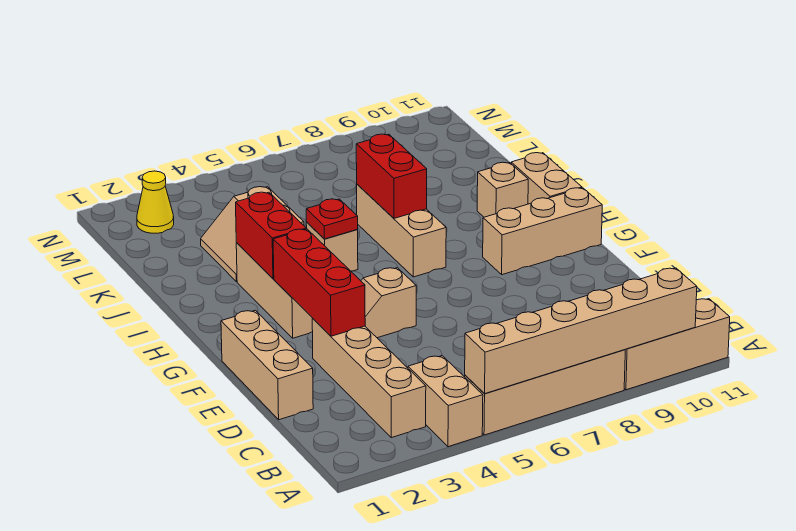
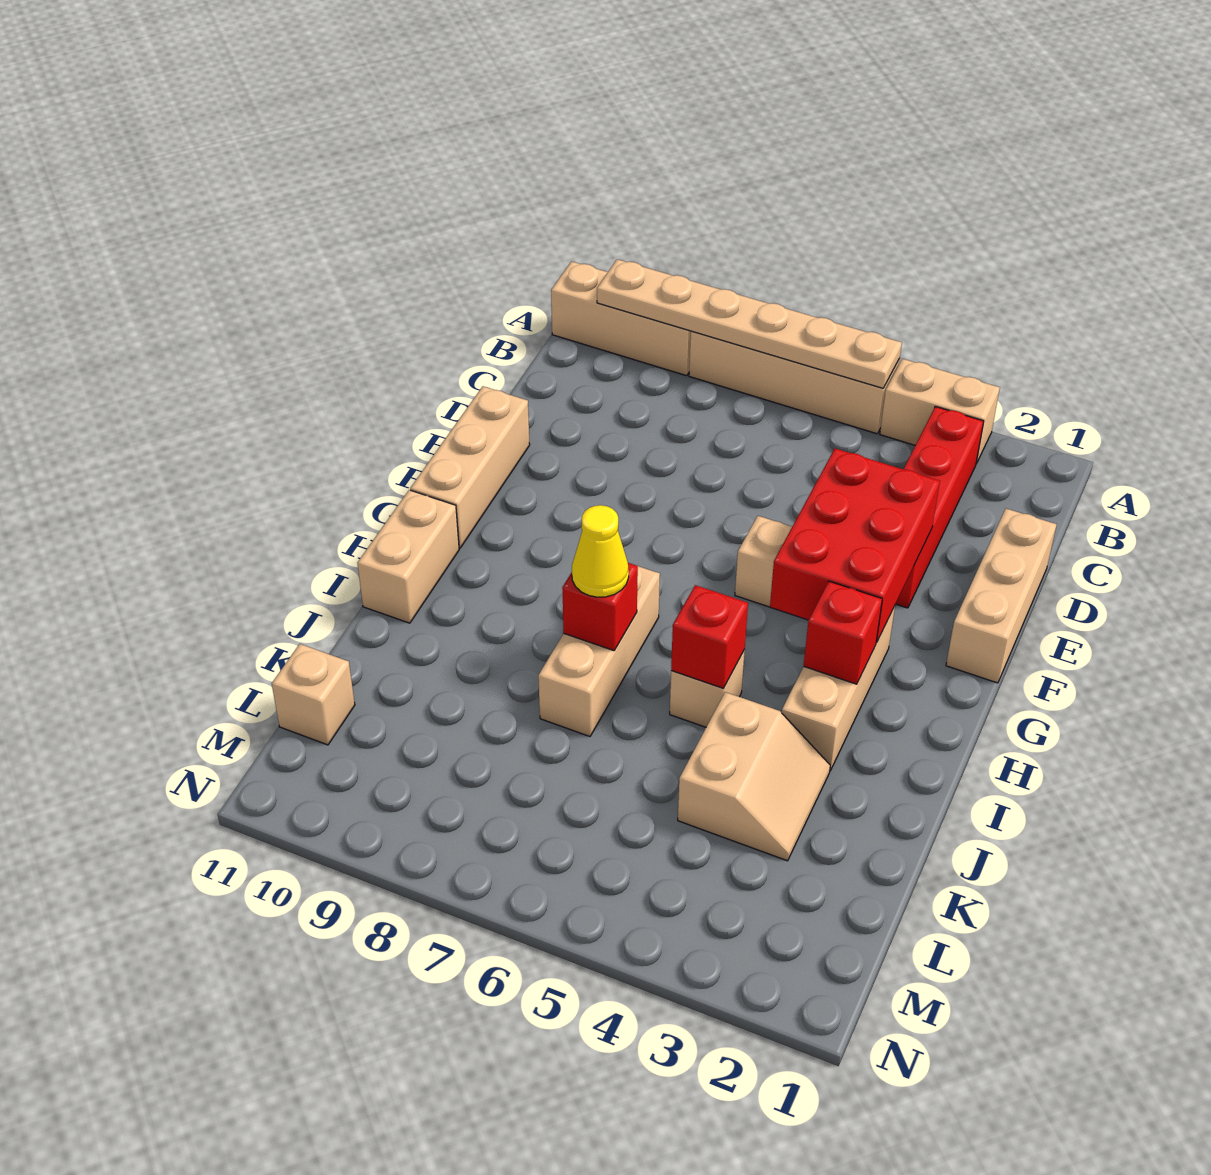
tan brick A4:B4 level 1 -> tan brick A3:A4 level 1
tan brick A5:A10 level 2 -> tan plate A5:A10 level 2
tan brick B3:E3 level 1 -> red brick B3:E3 level 1
red brick E3:G3 level 2 -> red brick E3:G4 level 2
tan brick G9:G11 level 1 -> tan brick E11:G11 level 1
red brick H3:I3 level 2 -> red brick H3 level 2
red plate I5 level 2 -> red brick I5 level 2
red brick I7:J7 level 2 -> red brick I7 level 2
tan brick I10 level 1 -> tan brick L11 level 1
yellow cone M2 level 1 -> yellow cone I7 level 3

